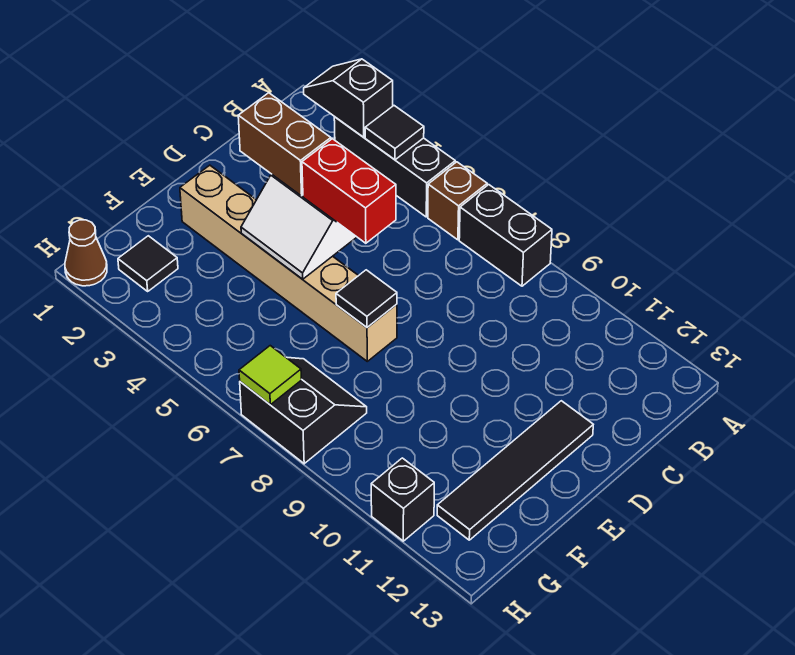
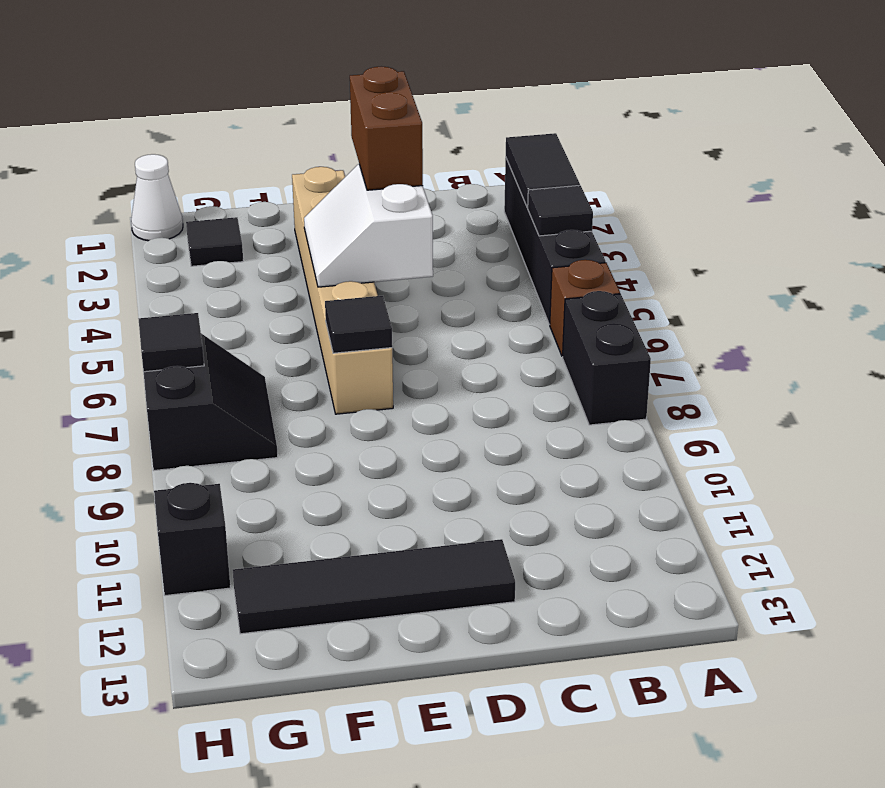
black slope A2:A3 level 2 top 3 -> black tile A2:A3 level 2
black brick A3:A5 level 1 -> black brick A2:A5 level 1
red brick D5:D6 level 3 -> none
brown cone H1 level 1 -> white cone H1 level 1
lime tile H7 level 2 -> black tile H7 level 2

